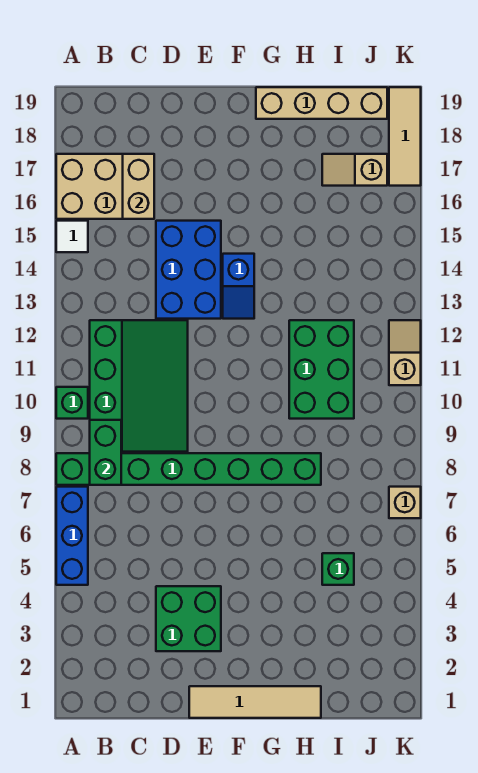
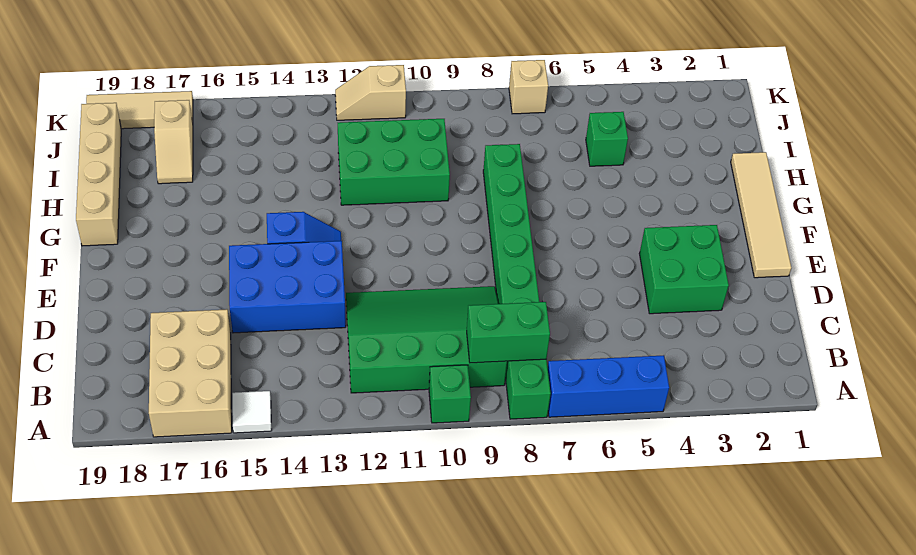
tan brick C16:C17 level 2 -> none

